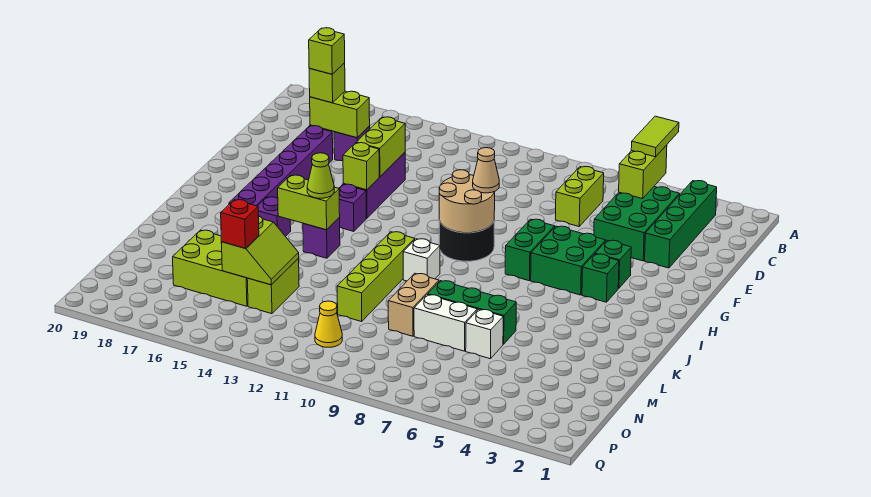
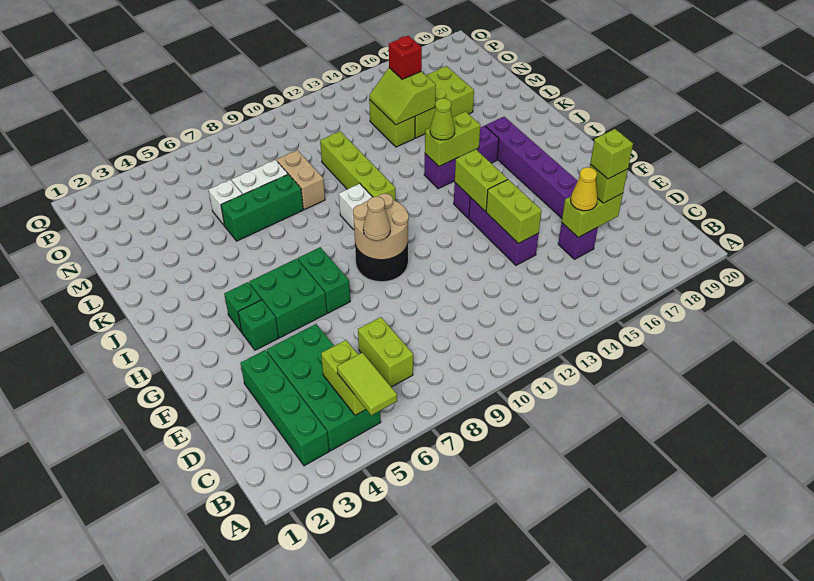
green brick C4:E5 level 1 -> green brick B4:E5 level 1
lime brick G14 level 2 -> lime brick G14:H14 level 2
yellow cone O11 level 1 -> yellow cone D16 level 3

